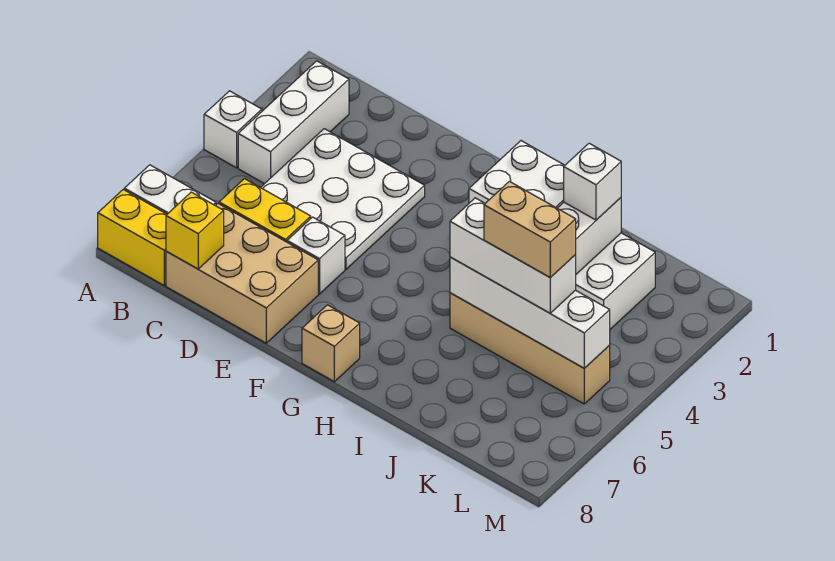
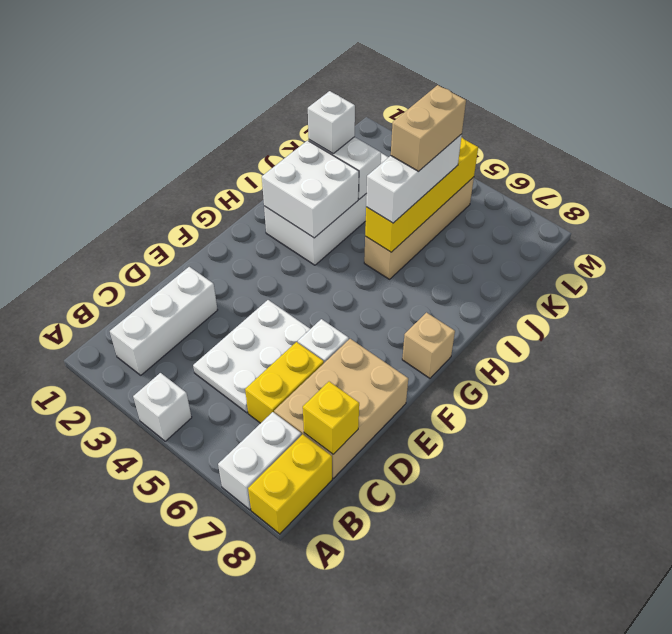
white brick B2:B4 level 1 -> white brick B2:D2 level 1
white plate C3:E5 level 1 -> white plate C4:E5 level 1
white brick I5:L5 level 2 -> yellow brick I5:L5 level 2

